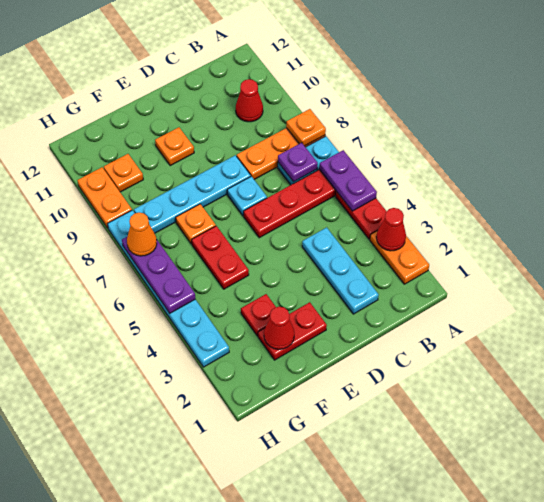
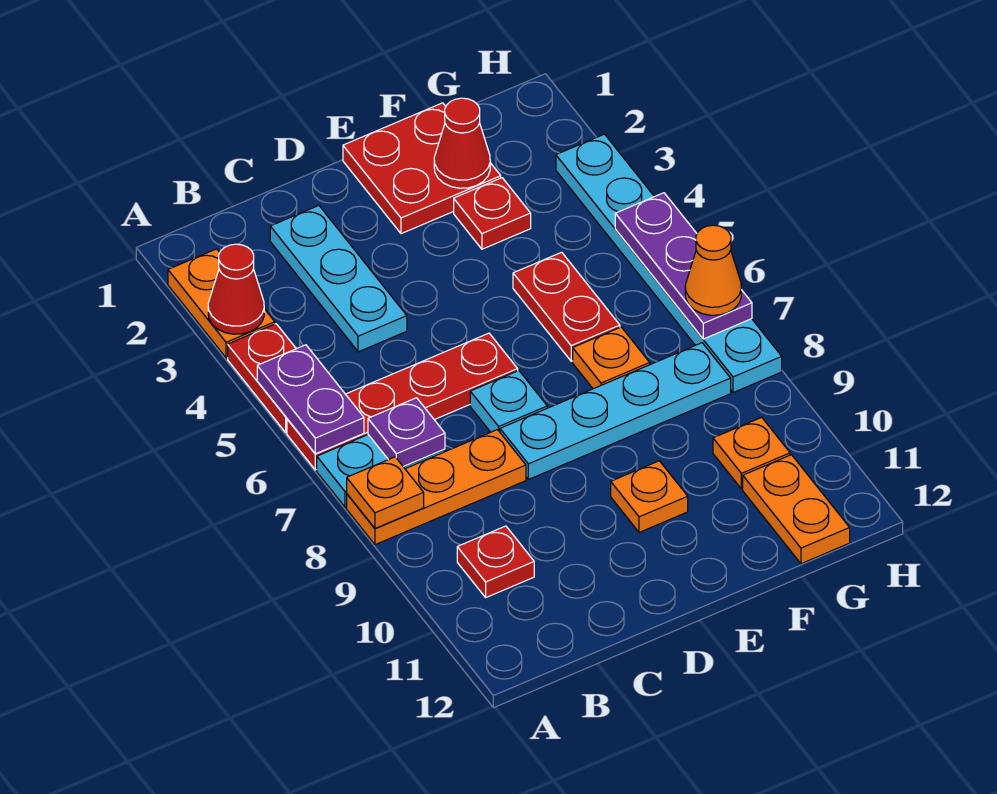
red cone B10 level 1 -> red plate B10 level 1
red plate E2:F2 level 1 -> red plate E1:F2 level 1
orange plate H9:H10 level 1 -> orange plate G11:G12 level 1

